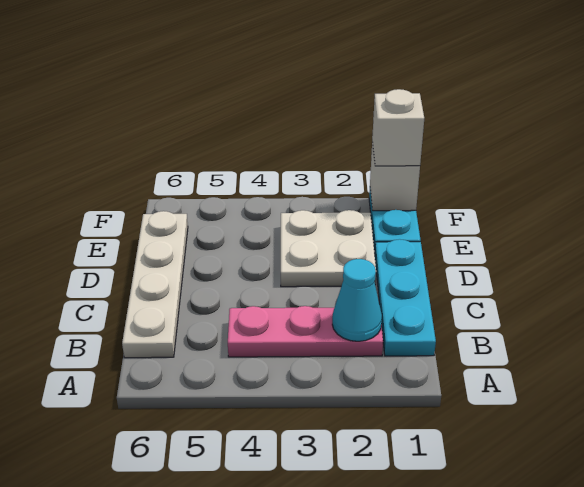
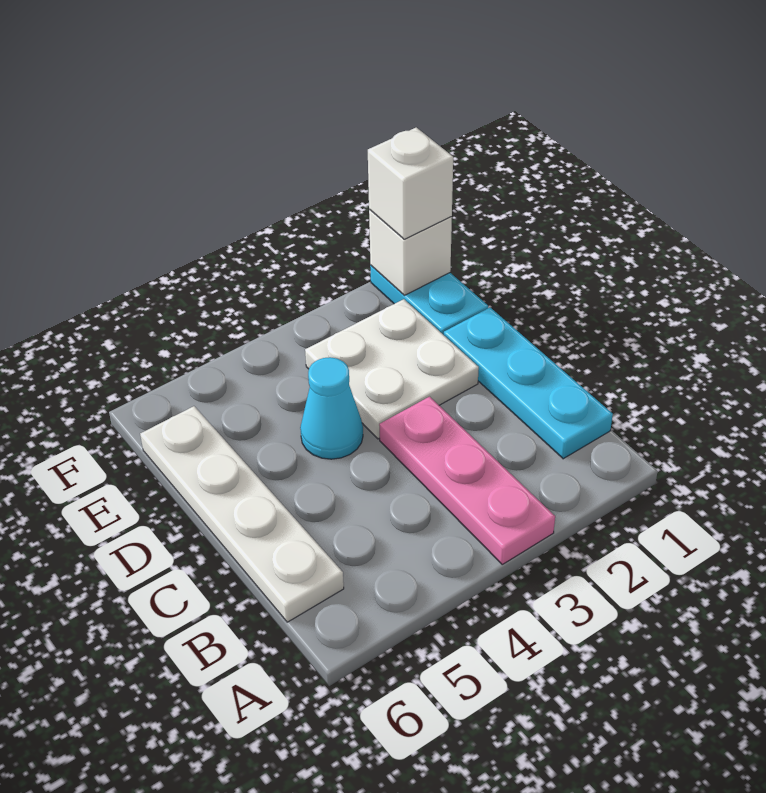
pink plate B2:B4 level 1 -> pink plate A3:C3 level 1
cyan cone B2 level 2 -> cyan cone D4 level 1

